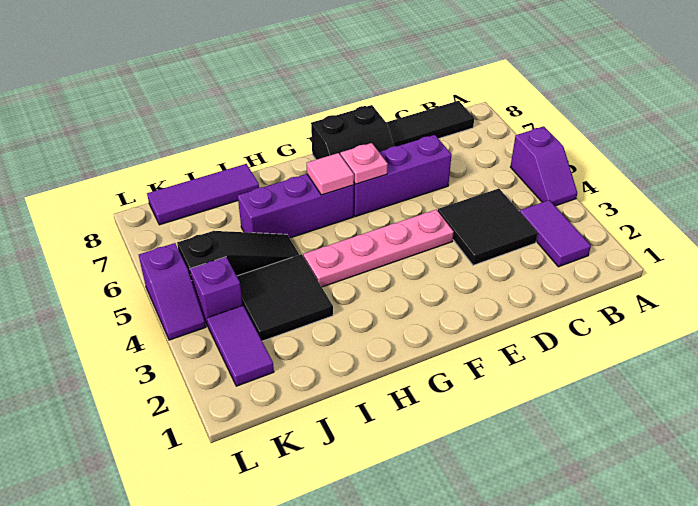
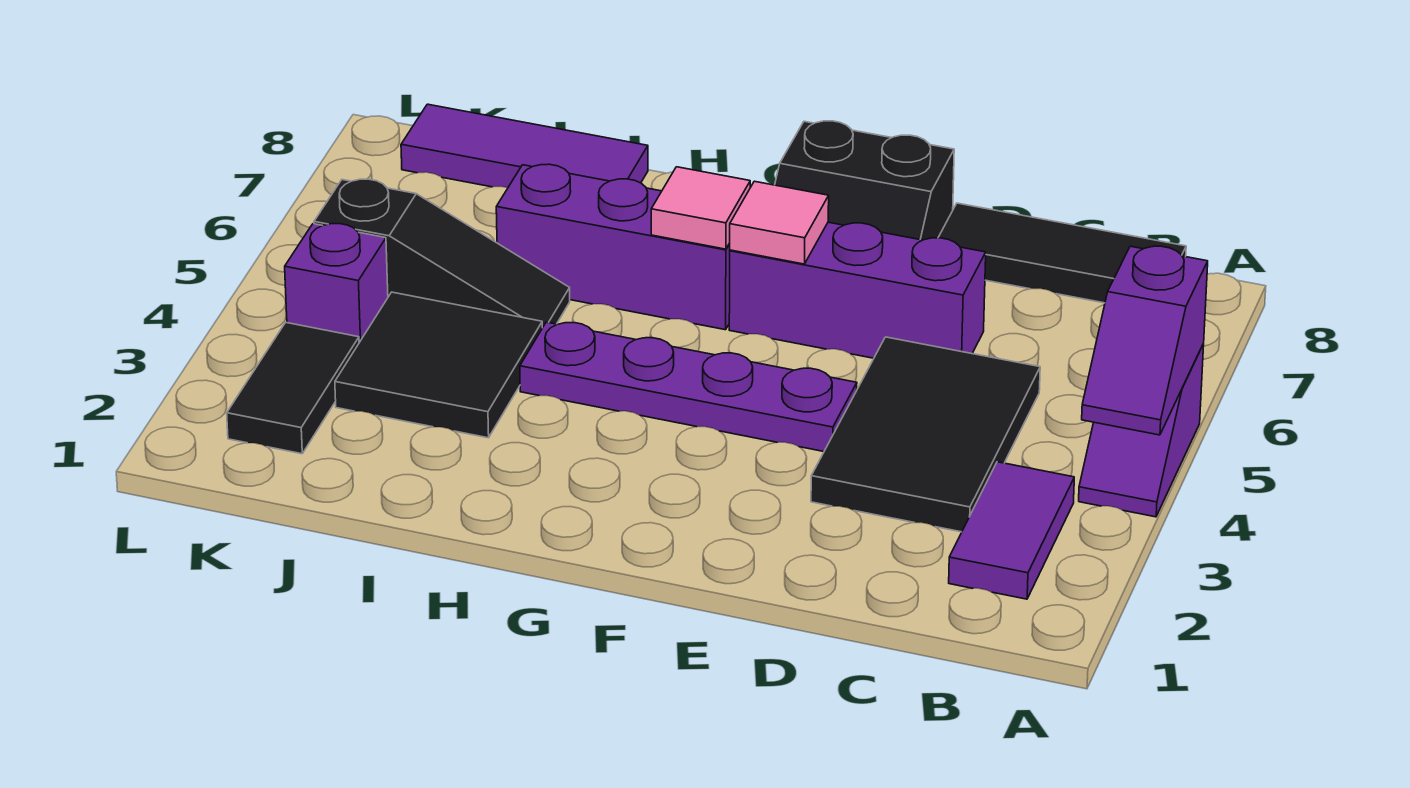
black tile C3:D4 level 1 -> black tile C3:D5 level 1
pink plate E4:H4 level 1 -> purple plate E4:H4 level 1
pink plate F6 level 2 -> pink tile F6 level 2
purple tile K2:K3 level 1 -> black tile K2:K3 level 1
purple slope L4:L5 level 1 top 5 -> purple slope A4:A5 level 2 top 5

